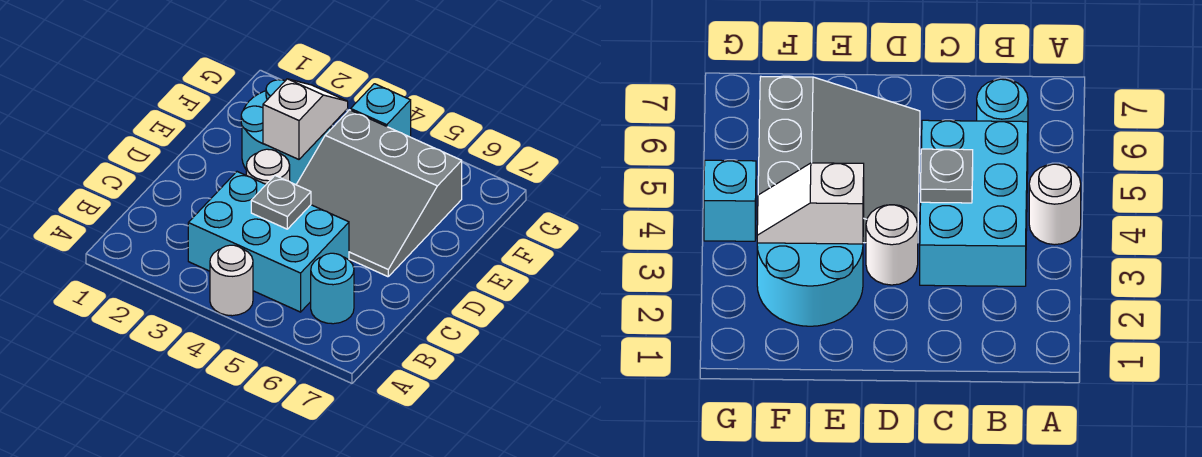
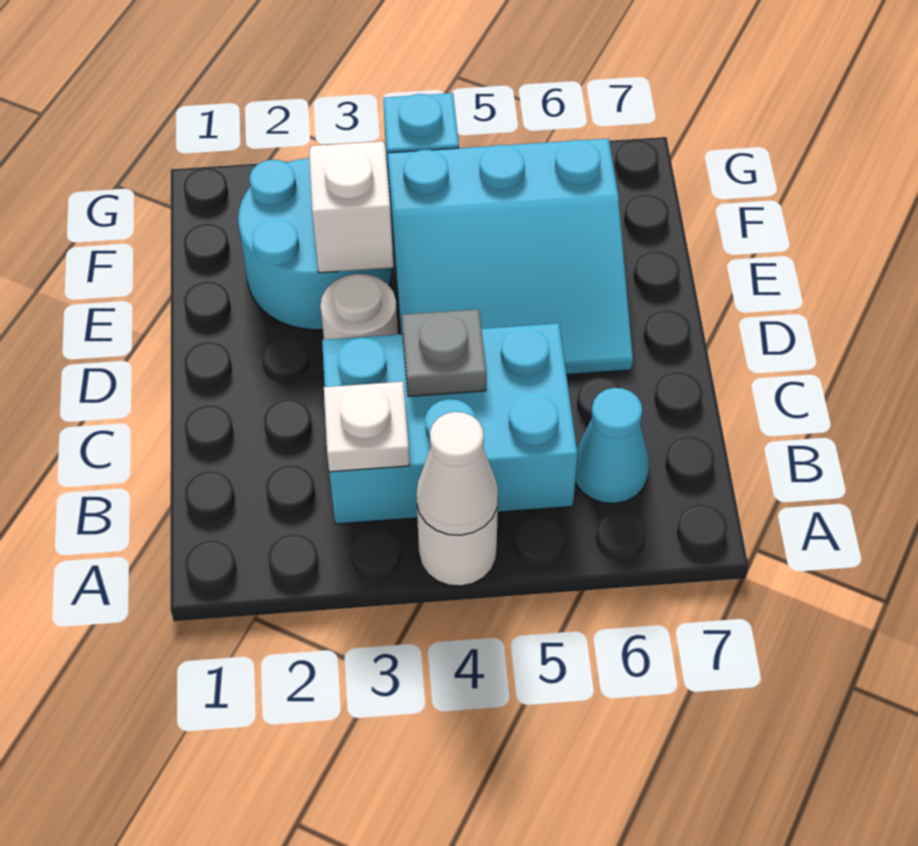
none -> white cone A4 level 2
none -> white plate B3 level 2
cyan round brick B6 level 1 -> cyan cone B6 level 1
grey slope D4:F6 level 1 top F -> cyan slope D4:F6 level 1 top F

